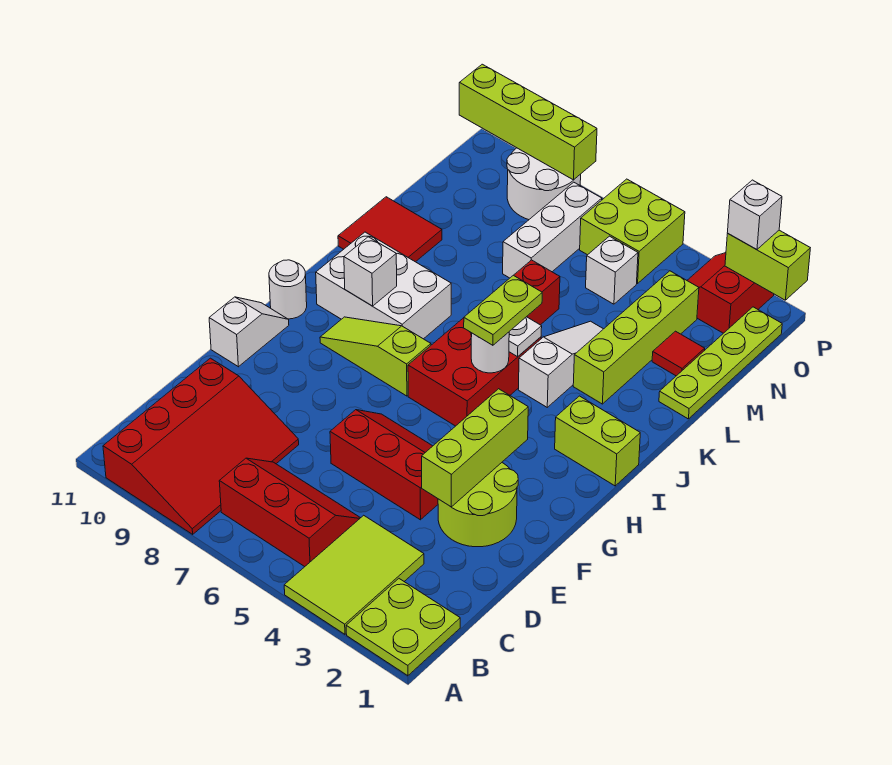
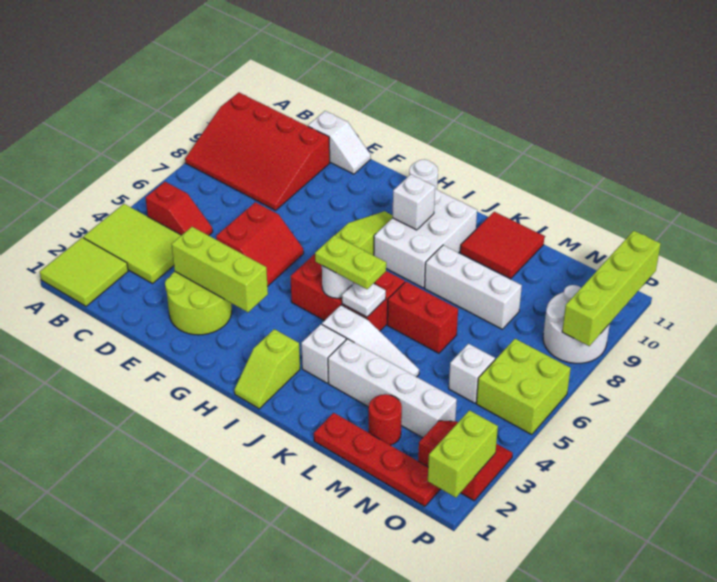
lime plate A1:B2 level 1 -> lime tile A1:B2 level 1
red slope B5:C7 level 1 top B -> red slope B5:C5 level 1 top B
red slope E4:F6 level 1 top E -> red slope E5:F6 level 1 top E
white slope F11:G11 level 1 top F -> white slope D11:E11 level 1 top D
lime brick I1:I2 level 1 -> lime slope I1:I2 level 1 top 2
lime brick K3:N3 level 1 -> white brick K3:N3 level 1
lime plate L1:O1 level 1 -> red plate L1:O1 level 1
red tile M2 level 1 -> red round brick M2 level 1
white brick M7:O7 level 1 -> white brick K8:M8 level 1
white brick P2 level 3 -> white brick J3 level 1

